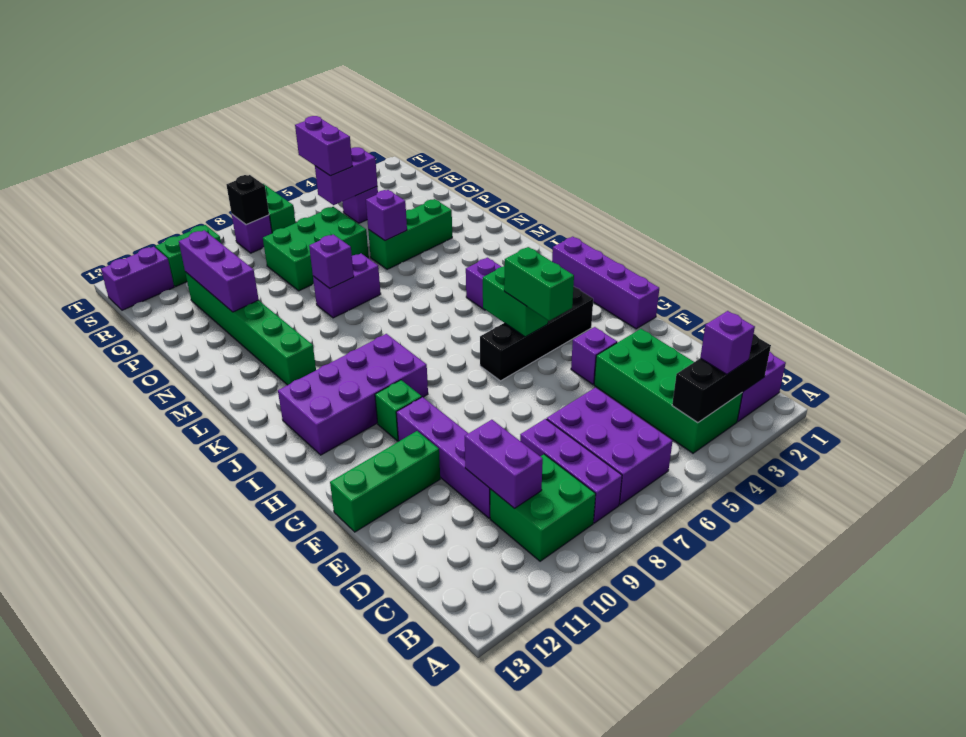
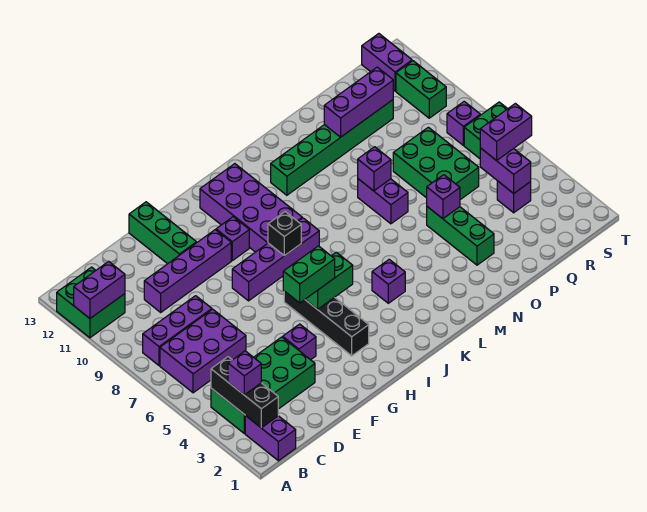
green brick B9:C10 level 1 -> green brick A11:B12 level 1
purple brick C10:D10 level 2 -> purple brick A11:B11 level 2
purple brick G1:J1 level 1 -> purple brick G8:J8 level 1
green brick H10 level 1 -> purple brick H10 level 1
black brick S8 level 2 -> black brick I8 level 2

